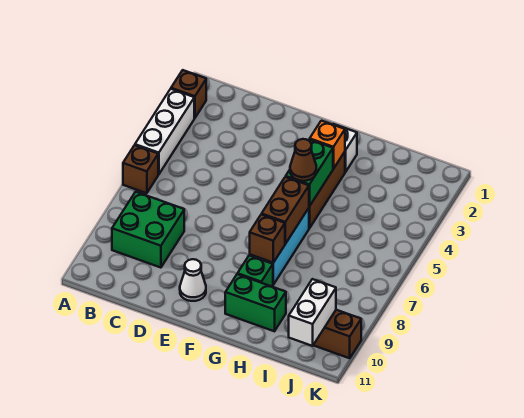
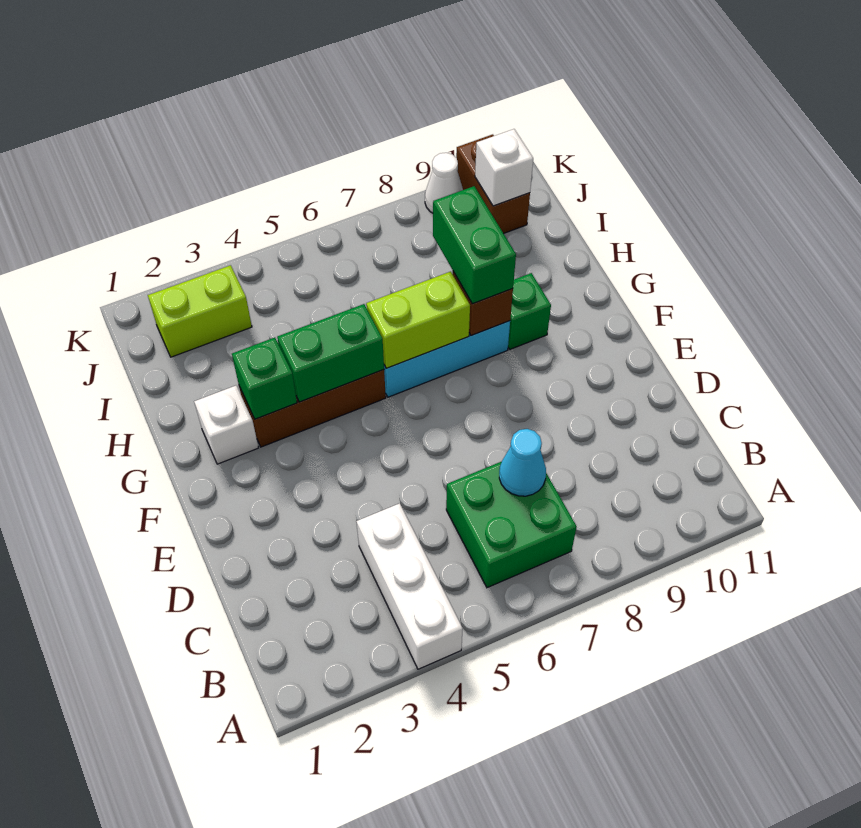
brown brick A2 level 1 -> none
white brick A3:A5 level 1 -> white brick A4:C4 level 1
brown brick A6 level 1 -> none
green brick B8:C9 level 1 -> green brick B6:C7 level 1
none -> cyan cone C7 level 2
white cone E10 level 1 -> white cone K9 level 1
orange brick G3 level 2 -> green brick G3 level 2
brown cone G5 level 3 -> none
brown brick G6:G7 level 2 -> lime brick G6:G7 level 2
green brick G10:H10 level 1 -> green brick G8:H8 level 3
none -> lime brick J2:J3 level 1
white brick J10:J11 level 2 -> white brick J10 level 2

